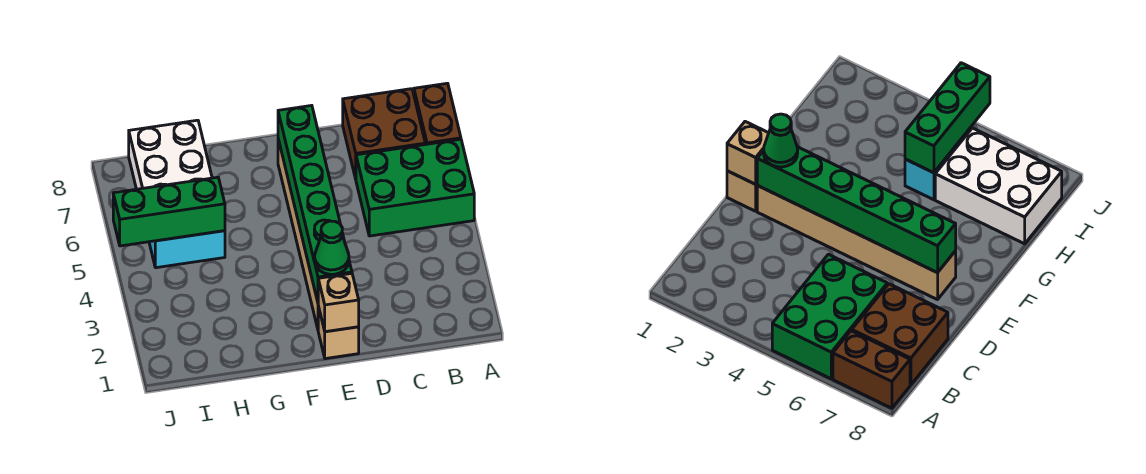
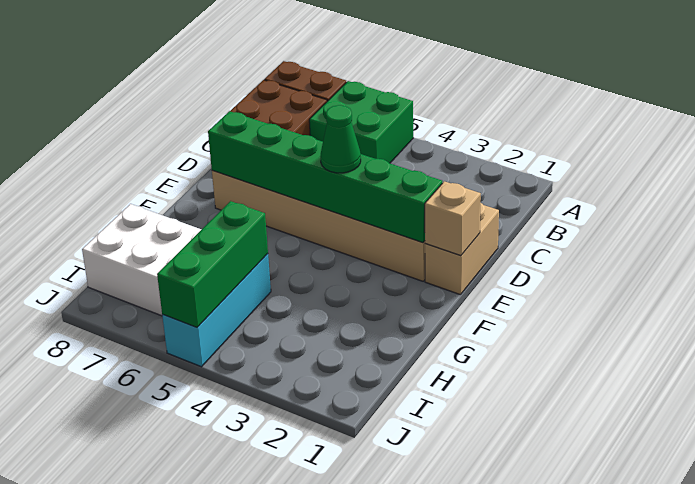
green brick A5:C6 level 1 -> green brick A5:B6 level 1
tan brick E1 level 1 -> tan brick D1:E1 level 1
green cone E2 level 3 -> green cone E4 level 3
cyan brick H5:I5 level 1 -> cyan brick H5:J5 level 1

